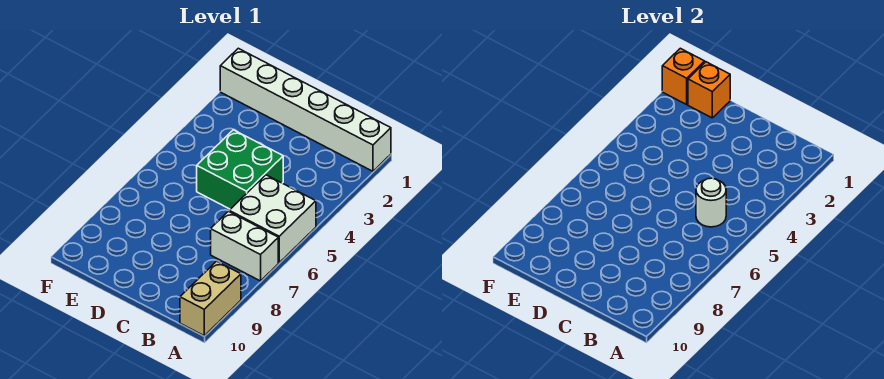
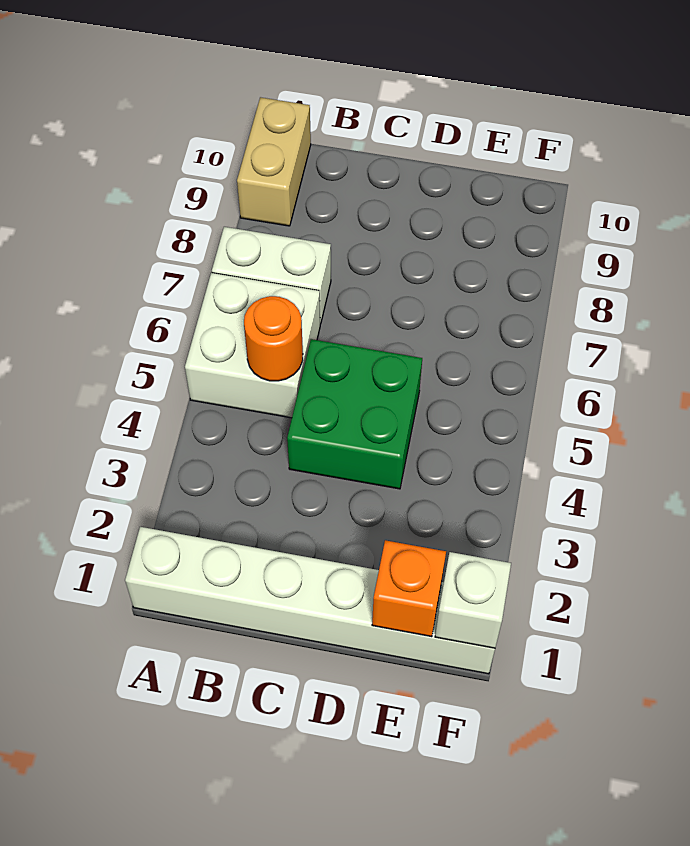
white round brick B5 level 2 -> orange round brick B5 level 2
orange brick F1 level 2 -> white brick F1 level 2

